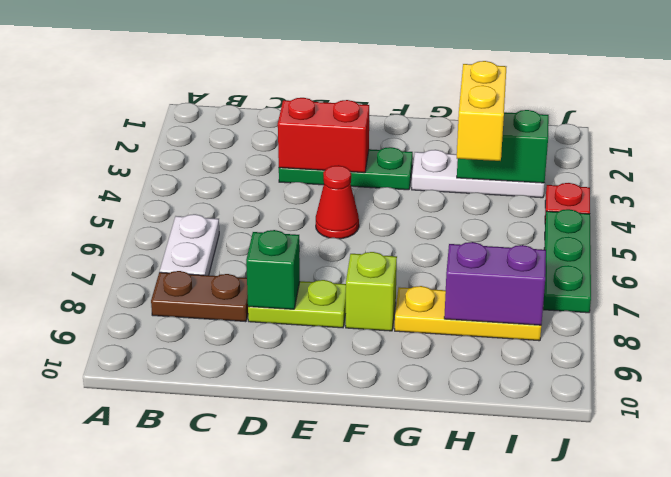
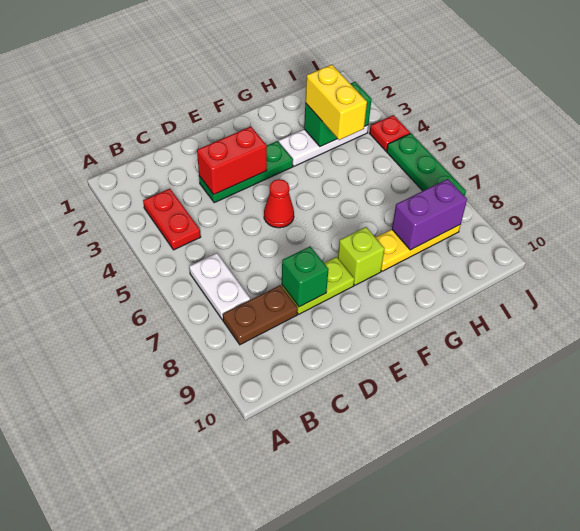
none -> red plate B3:B4 level 1

